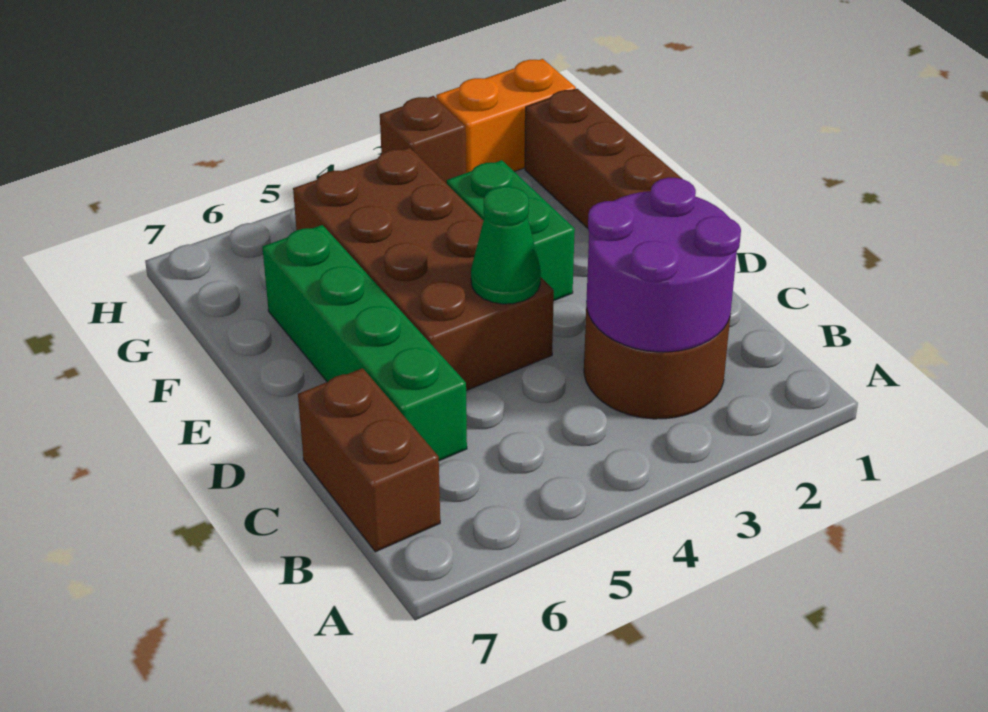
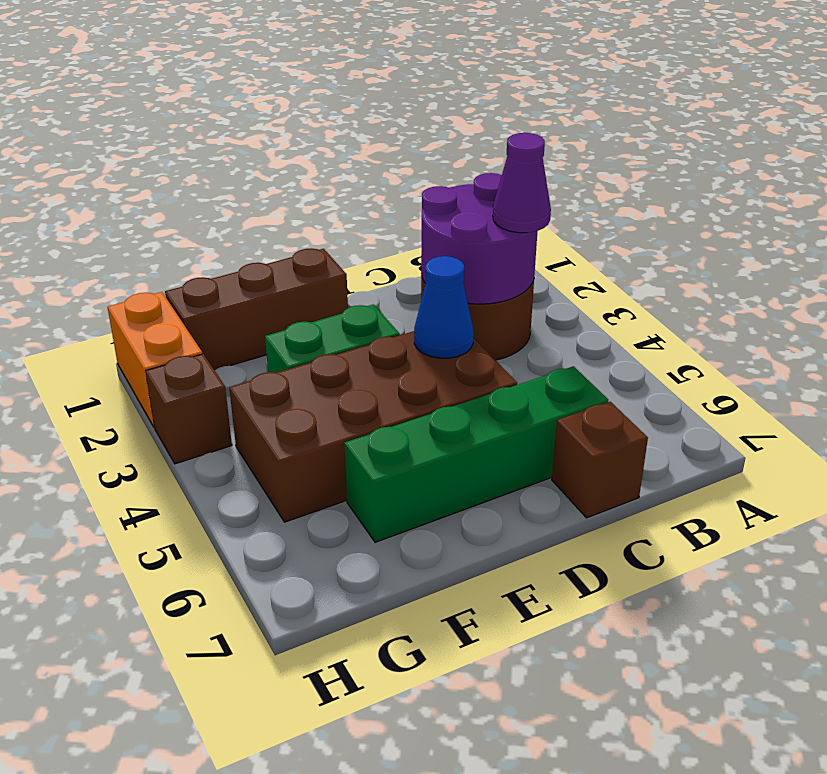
none -> purple cone B3 level 3
brown brick B7:C7 level 1 -> brown brick C7 level 1
green cone D4 level 2 -> blue cone D4 level 2

